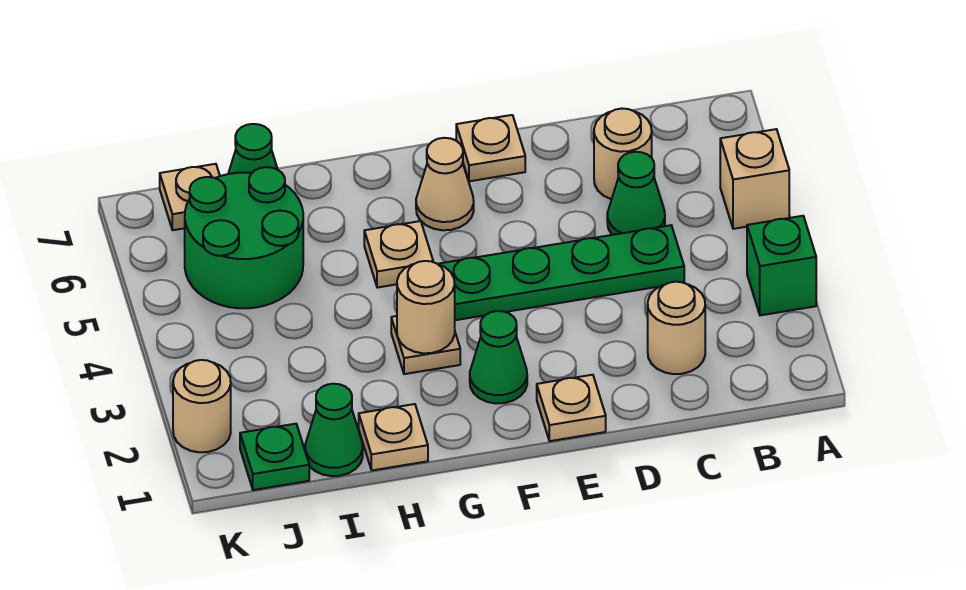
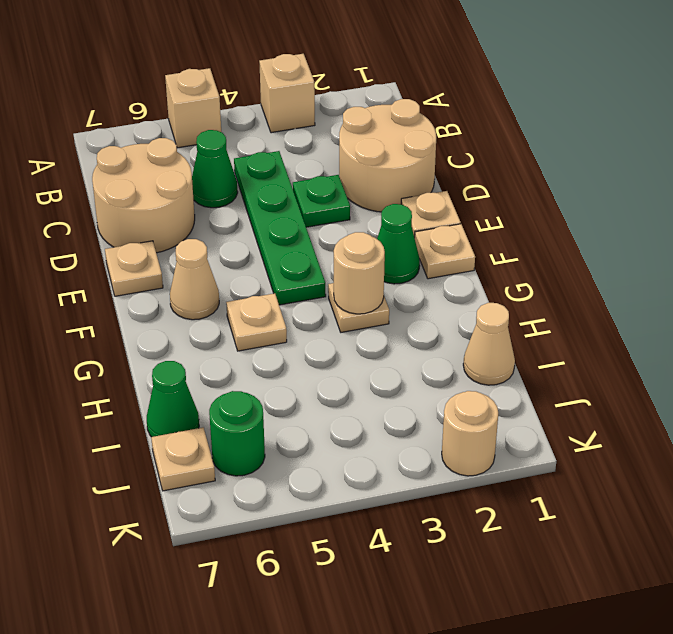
green brick A3 level 1 -> tan brick A3 level 1
tan round brick C2 level 1 -> tan round brick C1:D2 level 1
tan round brick C6 level 1 -> tan round brick C6:D7 level 1
tan plate H1 level 1 -> tan plate F1 level 1
green cone I1 level 1 -> tan cone I1 level 1
green round brick I5:J6 level 1 -> green round brick J6 level 1
green plate J1 level 1 -> green plate D3 level 1

